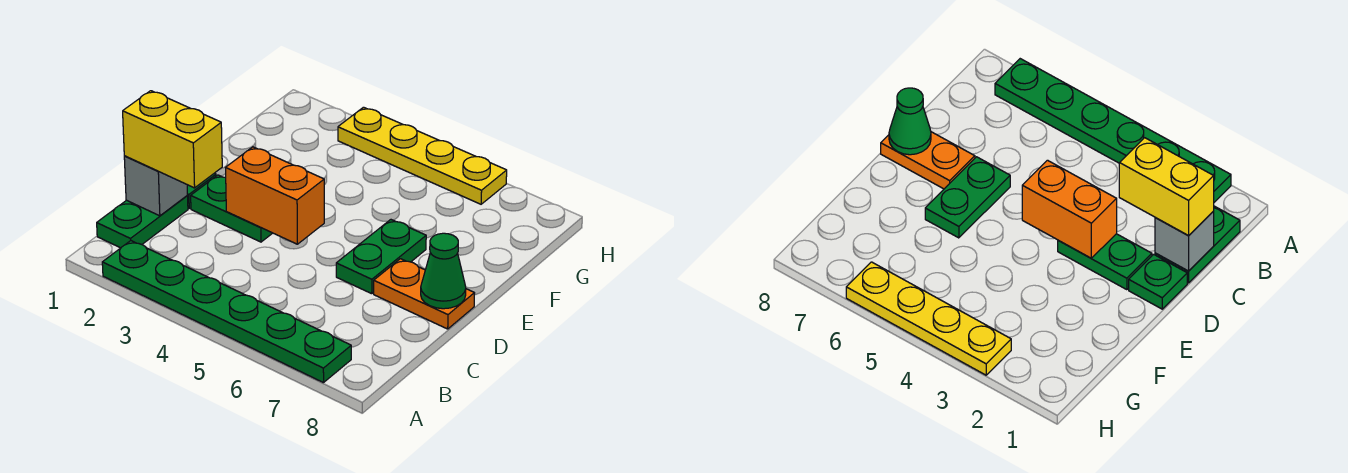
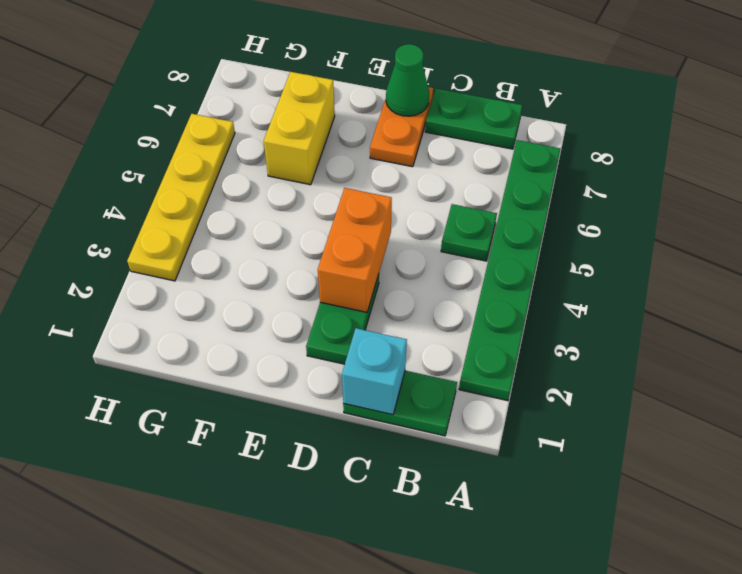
grey brick C1 level 2 -> cyan brick C1 level 2
yellow brick C1:C2 level 3 -> yellow brick F6:F7 level 1
green plate D1 level 1 -> green plate B5 level 1
green plate D6:E6 level 1 -> green plate B8:C8 level 1

